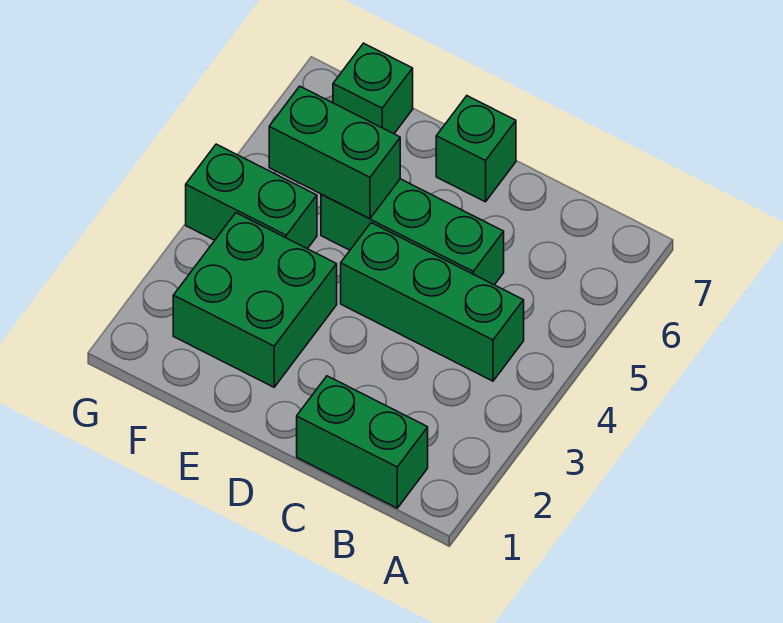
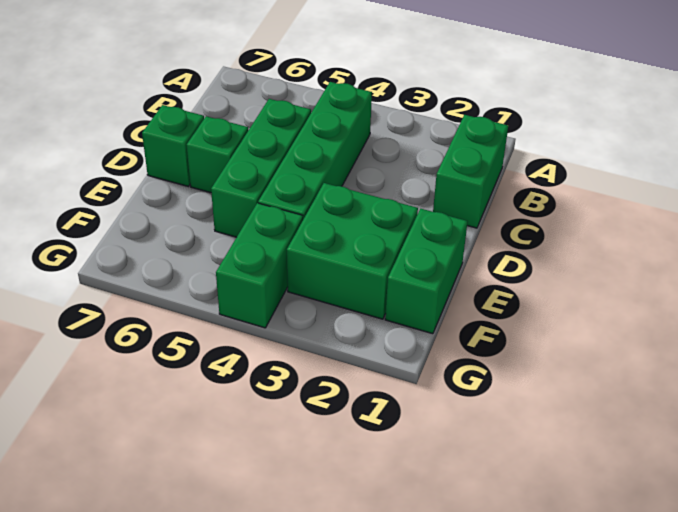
green brick B4:D4 level 1 -> green brick B4:E4 level 1
green brick E5:F5 level 2 -> green brick E1:F1 level 1
green brick F7 level 1 -> green brick D6 level 1

